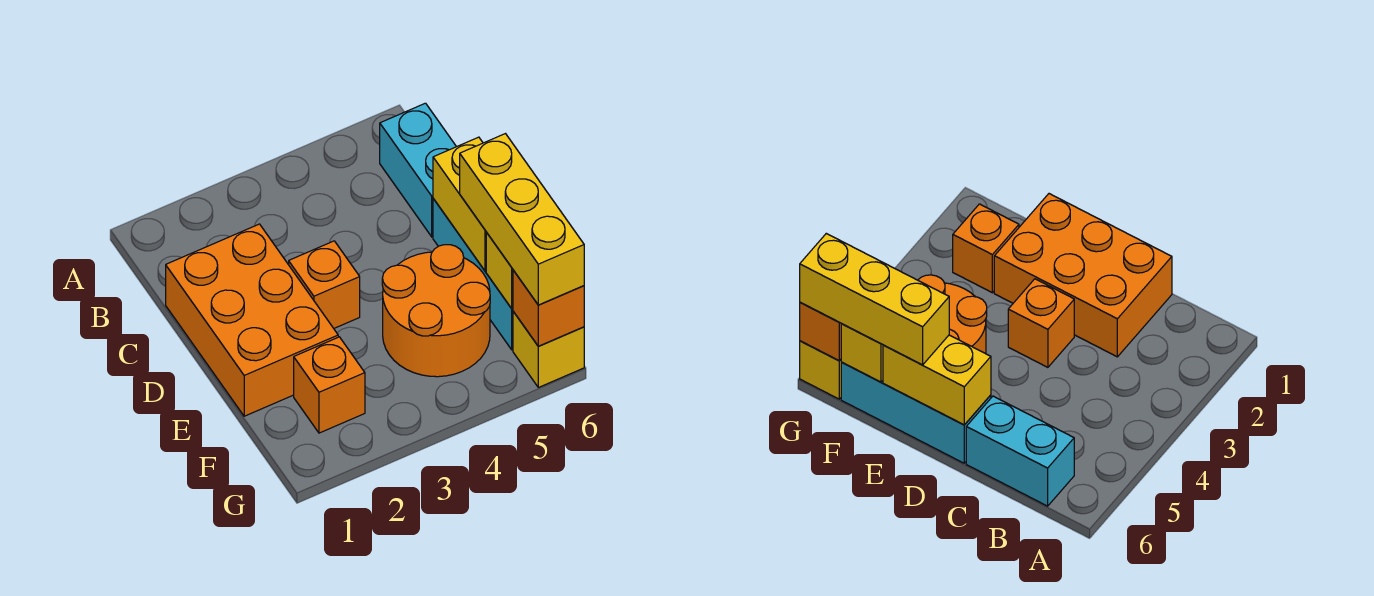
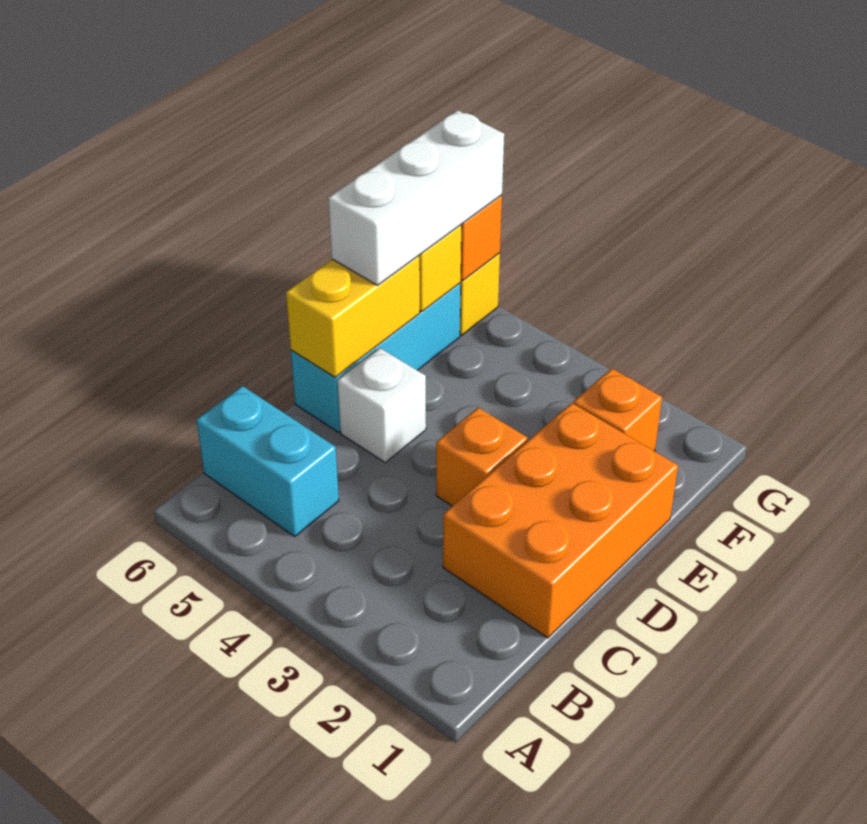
cyan brick B6:C6 level 1 -> cyan brick B5:B6 level 1
none -> white brick D5 level 1
orange round brick E4:F5 level 1 -> none
yellow brick E6:G6 level 3 -> white brick E6:G6 level 3

